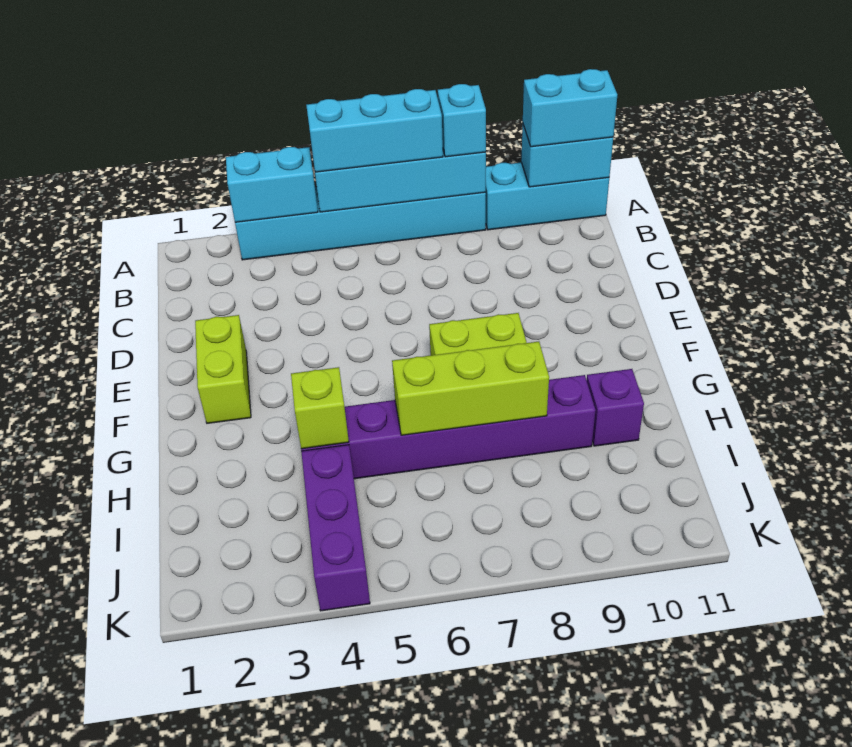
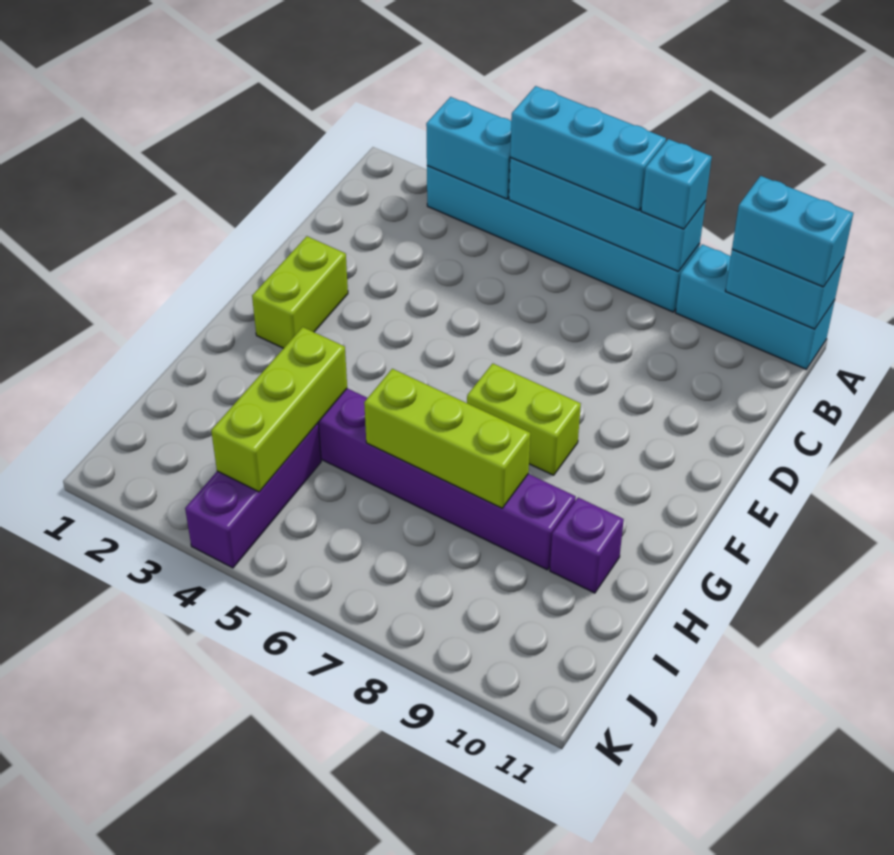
lime brick H4 level 2 -> lime brick H4:J4 level 2

